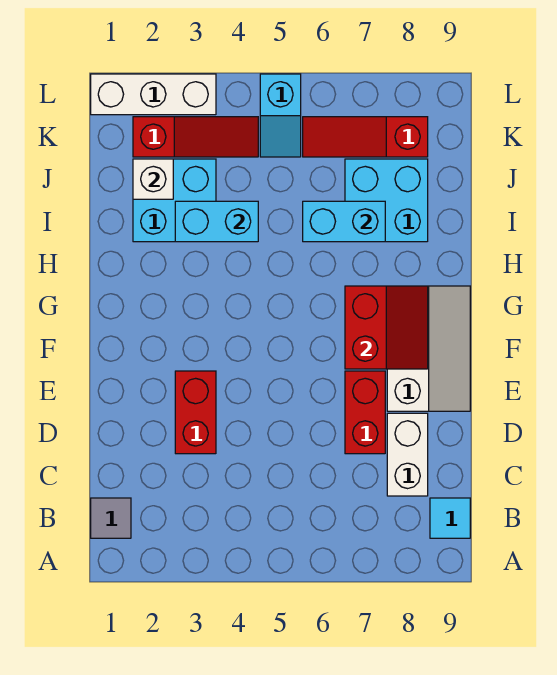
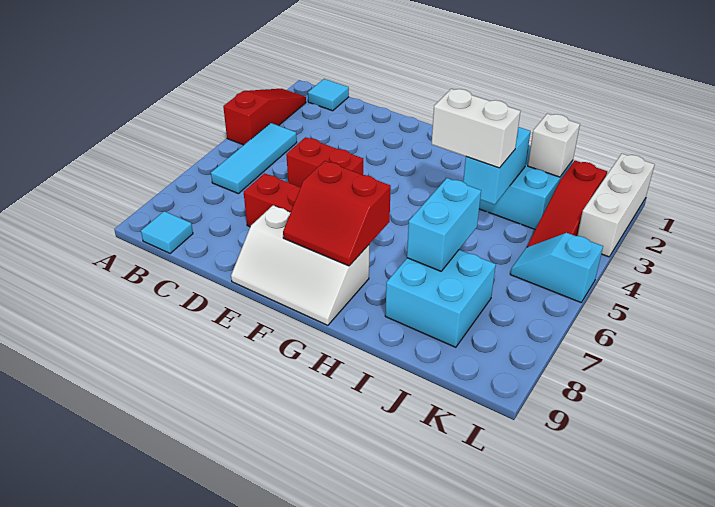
grey tile B1 level 1 -> cyan tile B1 level 1
none -> cyan tile B4:B6 level 1
white brick C8:D8 level 1 -> white brick H4:I4 level 3
red brick D3:E3 level 1 -> red brick D5:E5 level 1
red slope K6:K8 level 1 top 8 -> red slope A2:A4 level 1 top 4

